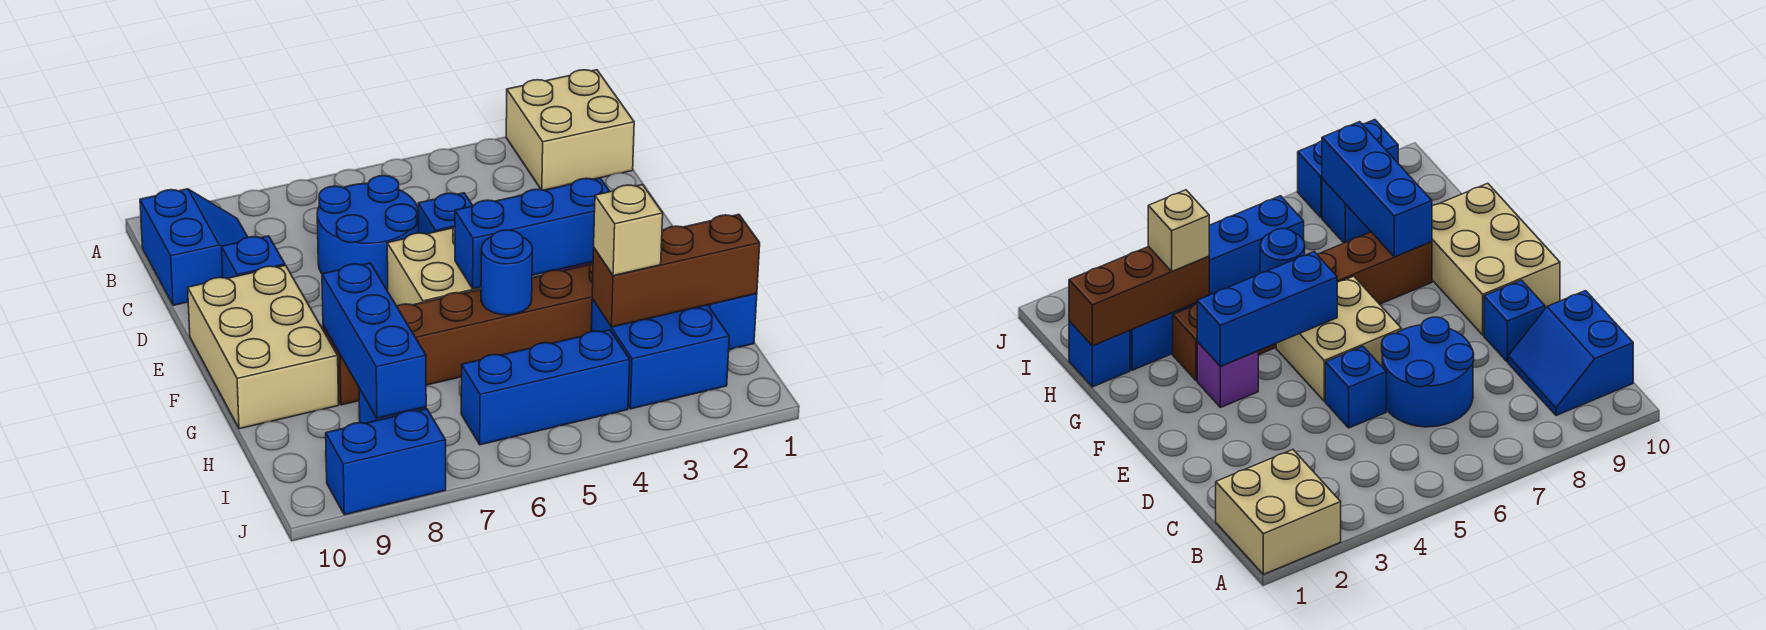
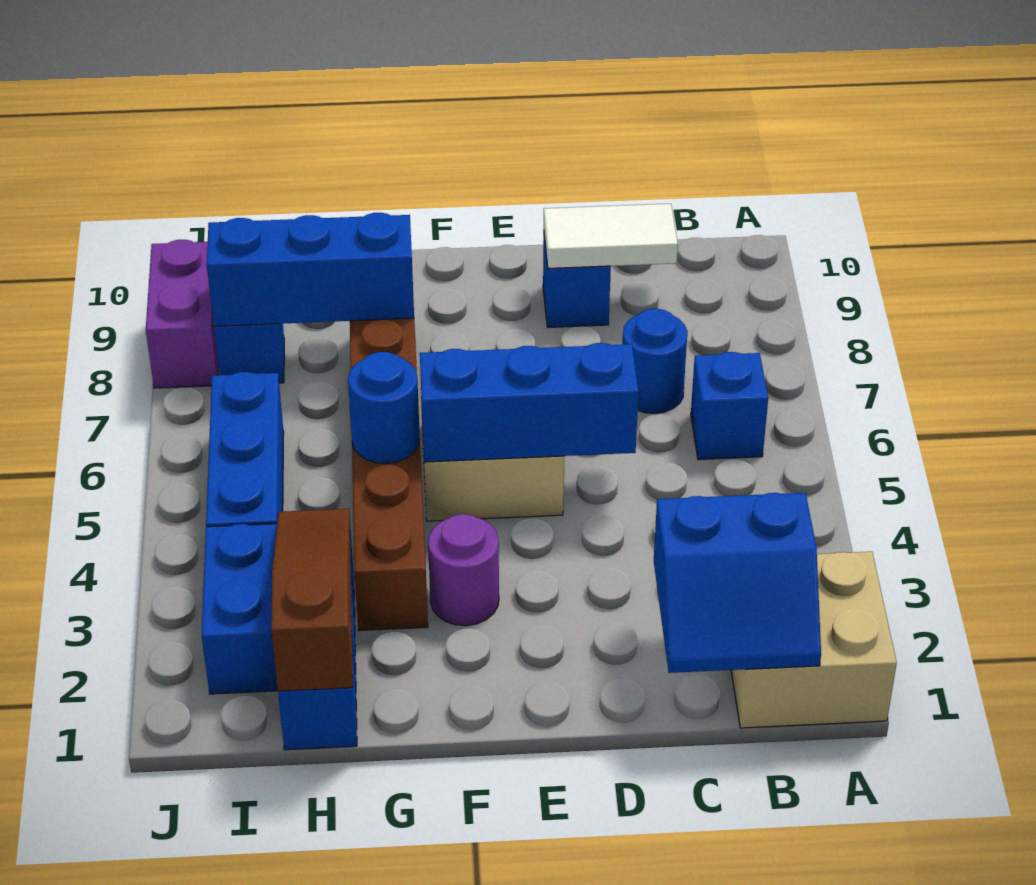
blue slope B9:C10 level 1 top 10 -> blue slope B1:C2 level 2 top 2
blue round brick C6:D7 level 1 -> blue round brick C7 level 1
none -> white tile C9:D9 level 2
blue brick D5 level 1 -> blue brick B6 level 1
tan brick E9:G10 level 1 -> none
purple brick F3 level 1 -> purple round brick F3 level 1
blue brick F3:F5 level 2 -> blue brick D5:F5 level 2
brown brick H1:H3 level 2 -> brown slope H1:H3 level 2 top 1
tan brick H3 level 3 -> none
blue brick J8:J9 level 1 -> purple brick J8:J9 level 1

